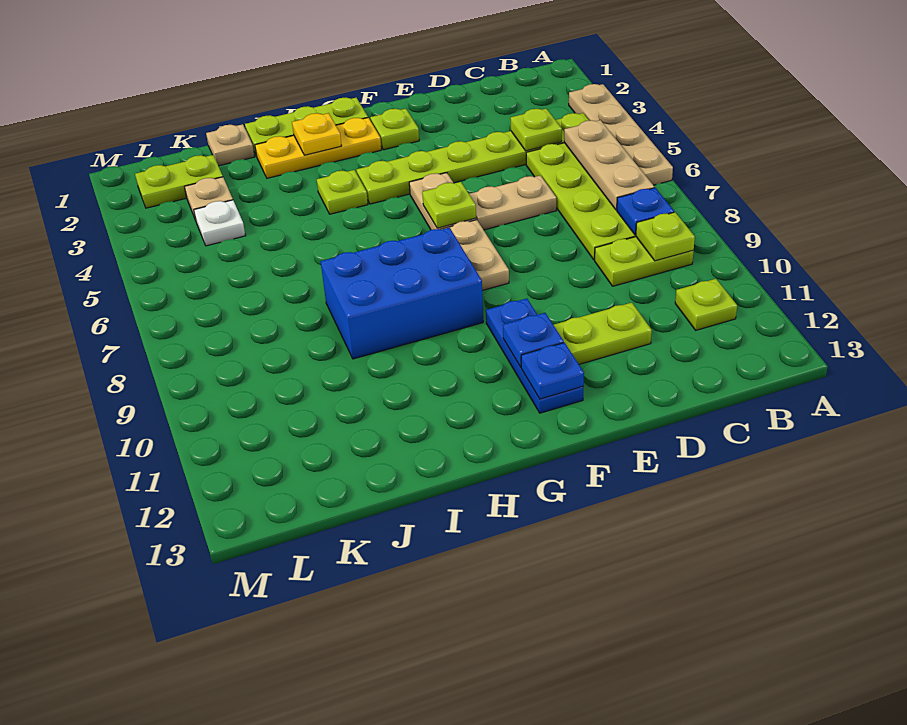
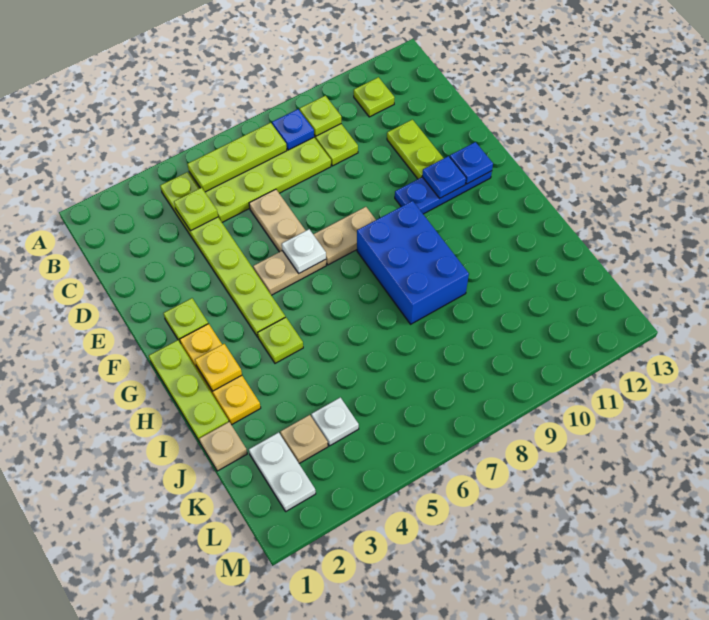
tan plate A3:A6 level 1 -> none
tan plate B5:B7 level 2 -> lime plate B5:B7 level 2
lime plate F6 level 2 -> white plate F6 level 2
lime plate K2:L2 level 1 -> white plate K2:L2 level 1

